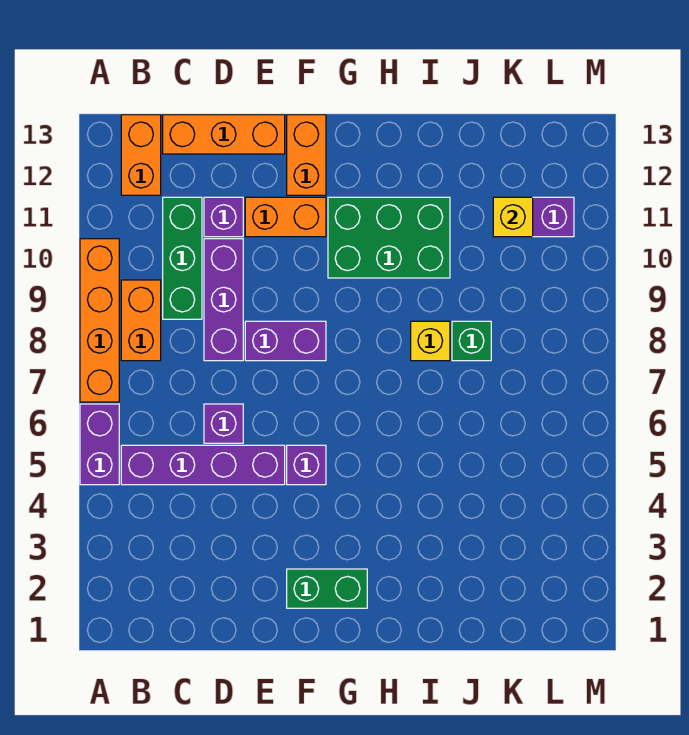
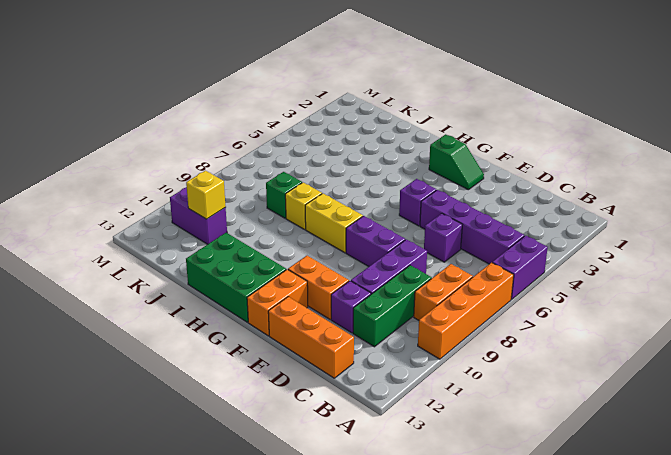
orange brick B12:B13 level 1 -> none
green brick F2:G2 level 1 -> green slope F2:G2 level 1 top G
none -> yellow brick G8:H8 level 1
green brick G10:I11 level 1 -> green brick G12:I13 level 1

